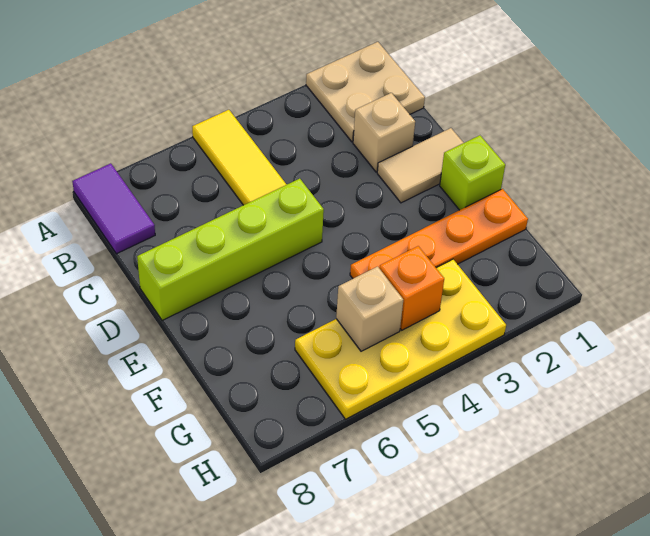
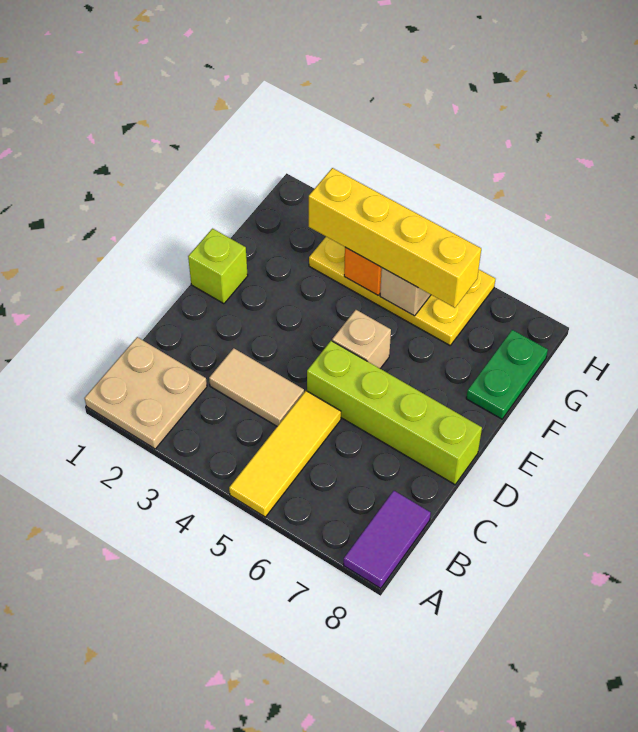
tan brick C2 level 1 -> tan brick E5 level 1
tan tile D1:D2 level 1 -> tan tile C3:C4 level 1
orange plate F1:F4 level 1 -> none
none -> green plate F8:G8 level 1
none -> yellow brick G3:G6 level 3

